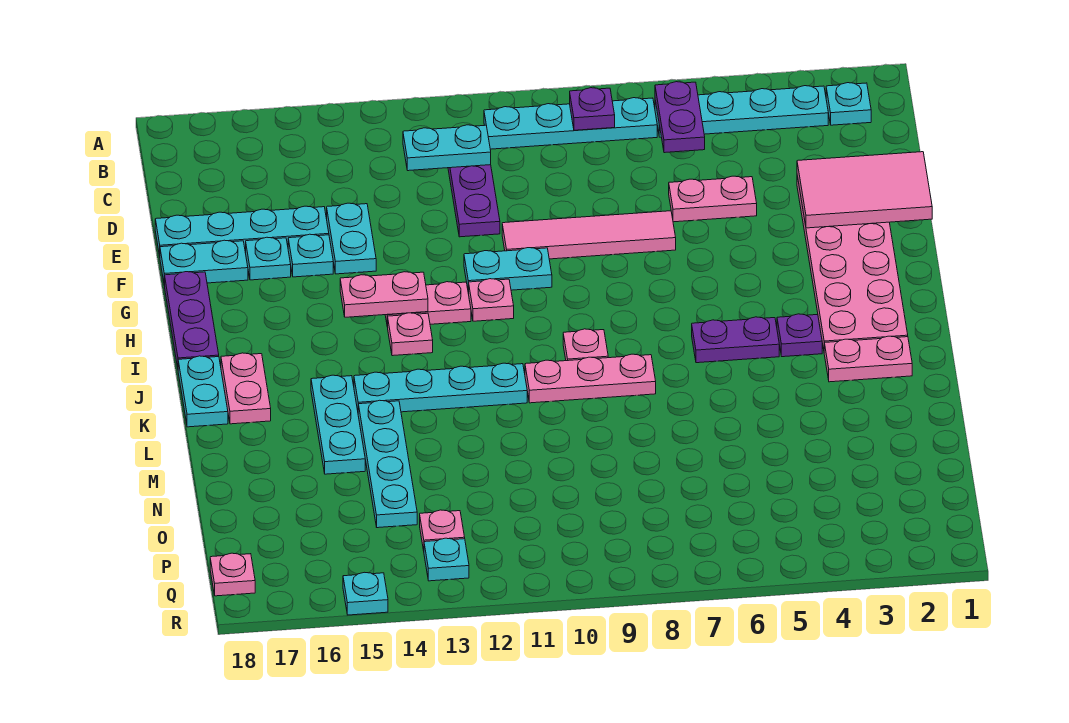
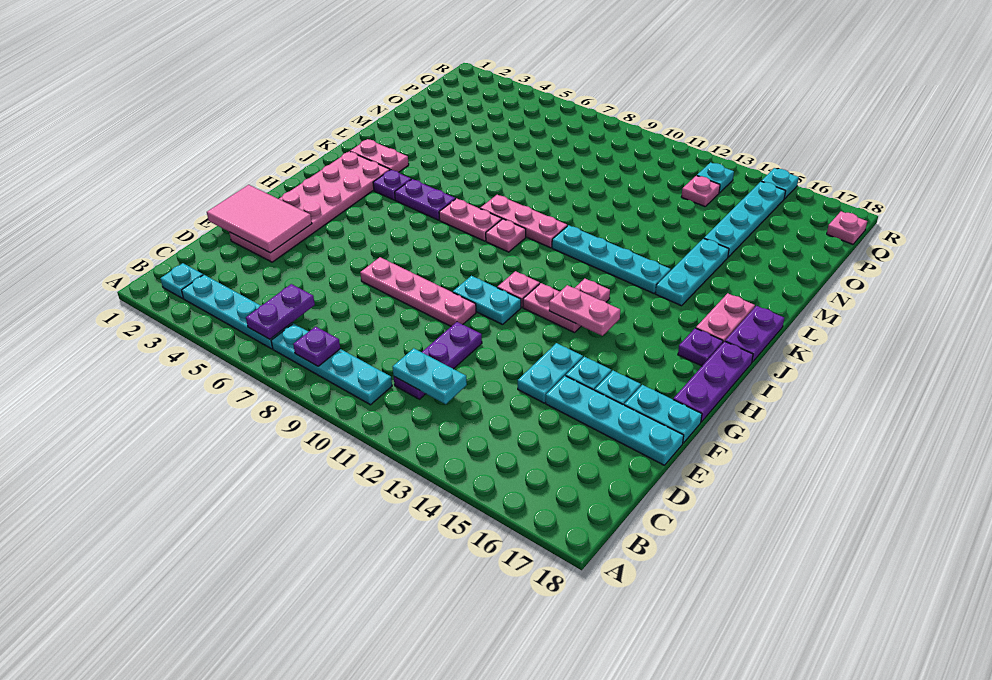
pink plate E5:E6 level 1 -> pink plate J7:J8 level 1
pink tile F7:F10 level 1 -> pink plate F7:F10 level 1
none -> purple plate I17 level 1
cyan plate J18:K18 level 1 -> purple plate J18:K18 level 1
cyan plate L14:O14 level 1 -> cyan plate N15:Q15 level 1

